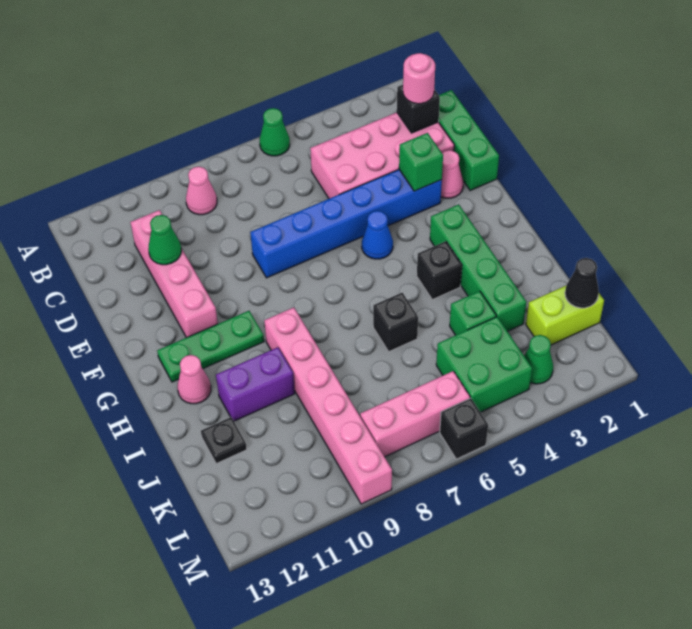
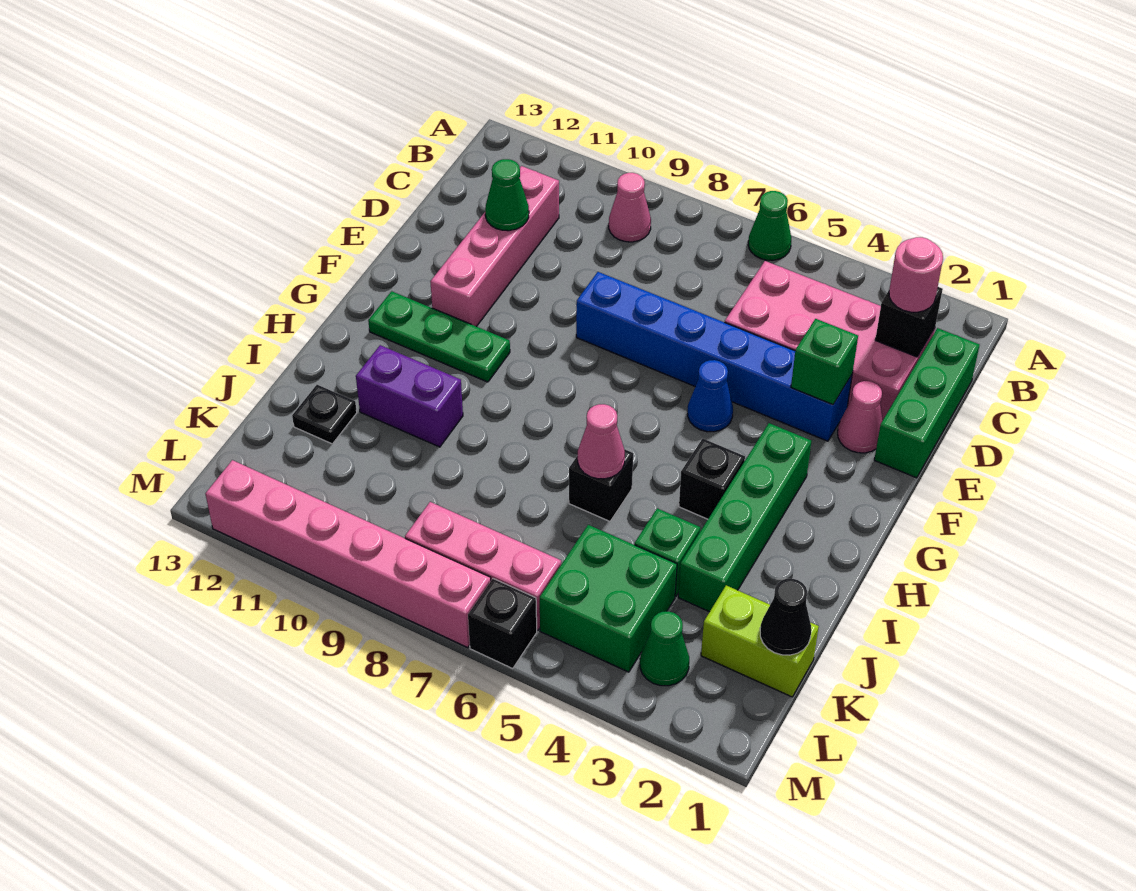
pink brick H9:M9 level 1 -> pink brick M7:M12 level 1
pink cone H12 level 1 -> pink cone I6 level 2

